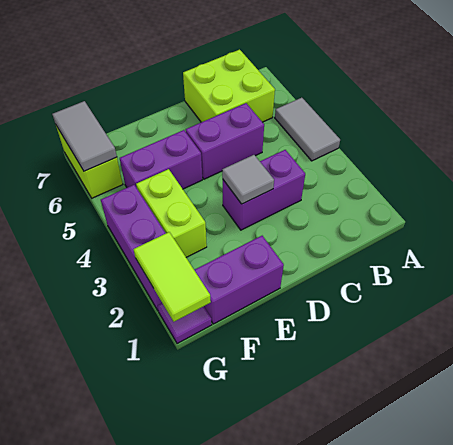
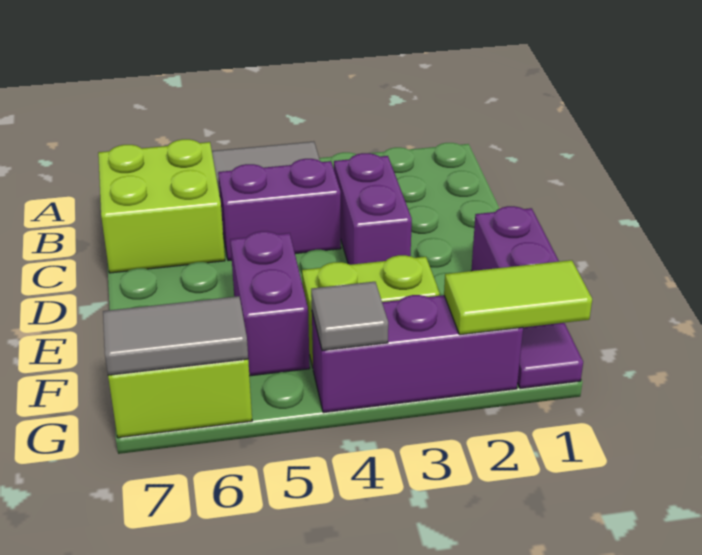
purple brick C5:D5 level 1 -> purple brick C4:C5 level 1
grey tile D3 level 2 -> grey tile G4 level 2

